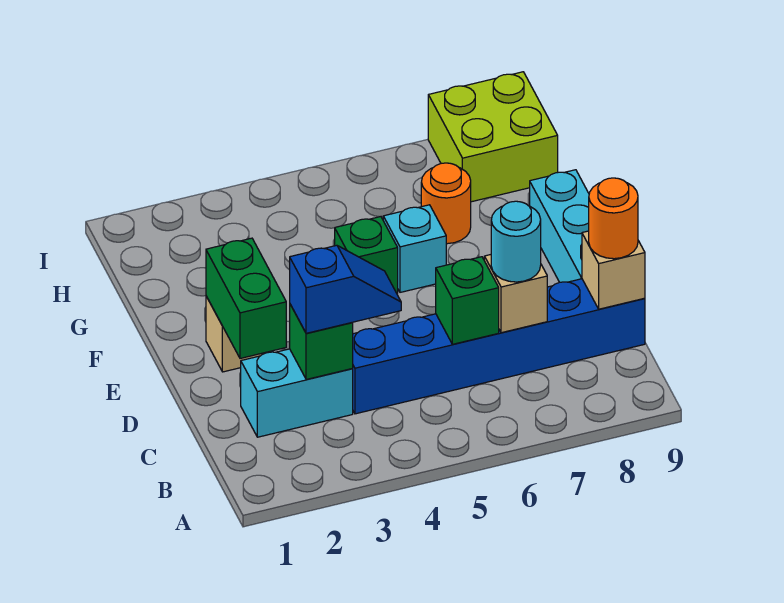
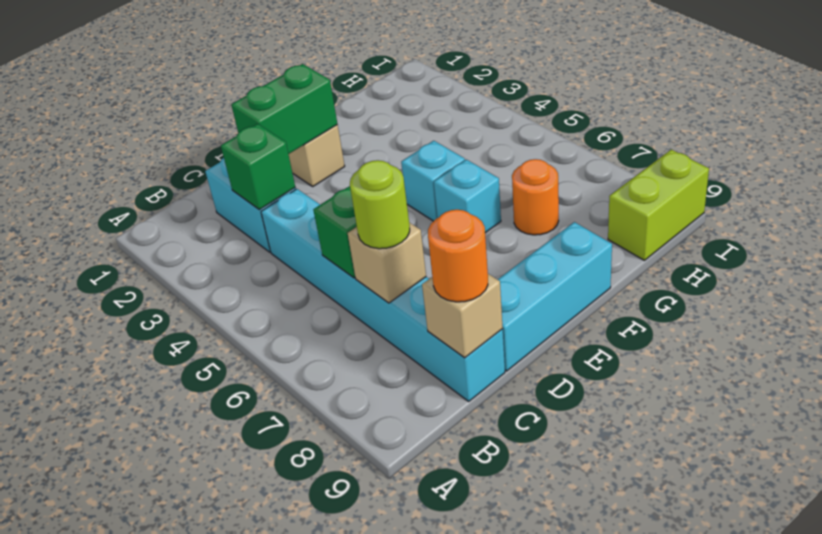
blue slope C3:C4 level 3 top 3 -> none
blue brick C4:C9 level 1 -> cyan brick C4:C9 level 1
cyan round brick C7 level 3 -> lime round brick C7 level 3
green brick F5 level 1 -> cyan brick F5 level 1
lime brick H8:I9 level 1 -> lime brick H9:I9 level 1

